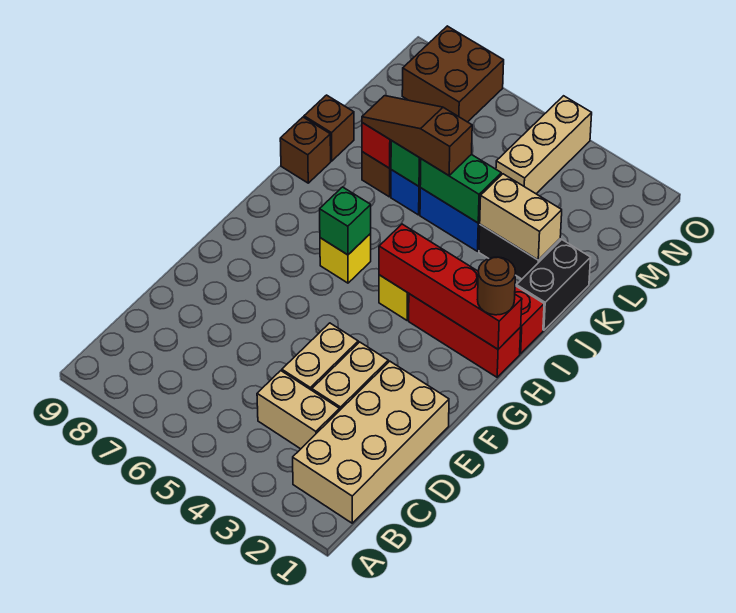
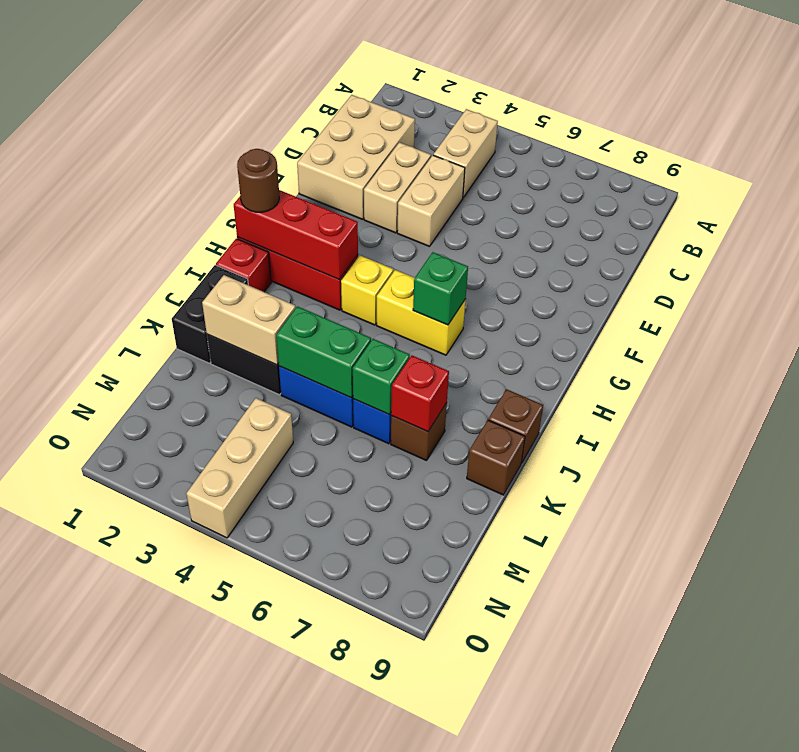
tan brick B1:E2 level 1 -> tan brick C1:E2 level 1
tan brick C3:C4 level 1 -> tan brick B4:C4 level 1
red brick H1:H4 level 2 -> red brick H1:H3 level 2
yellow brick H6 level 1 -> yellow brick H5:H6 level 1
brown slope K5:K7 level 3 top 5 -> none
brown brick N7:O8 level 1 -> none

